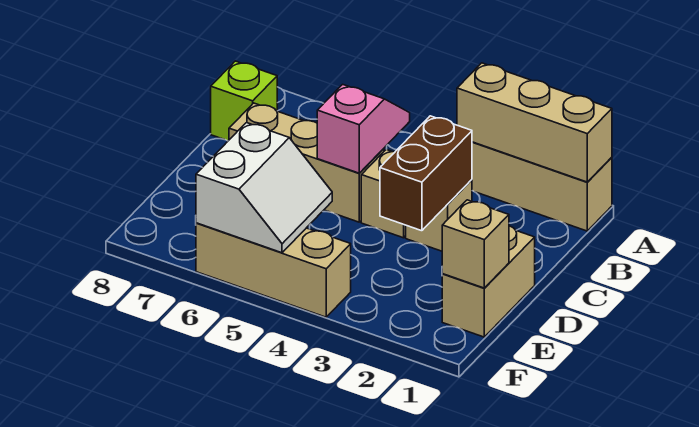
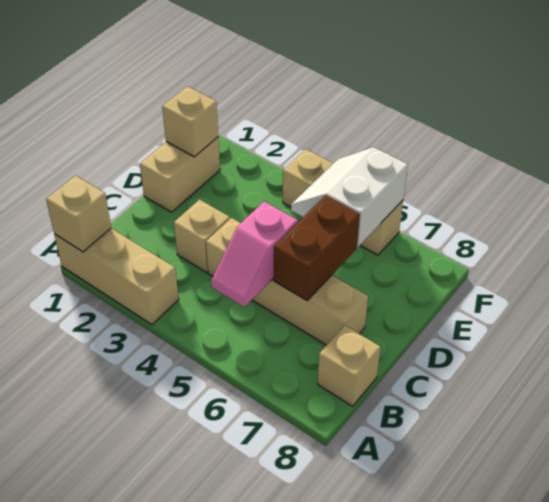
tan brick A1:A3 level 2 -> tan brick A1 level 2
lime brick B8 level 1 -> tan brick B8 level 1
brown brick C3:D3 level 2 -> brown brick C6:D6 level 2

